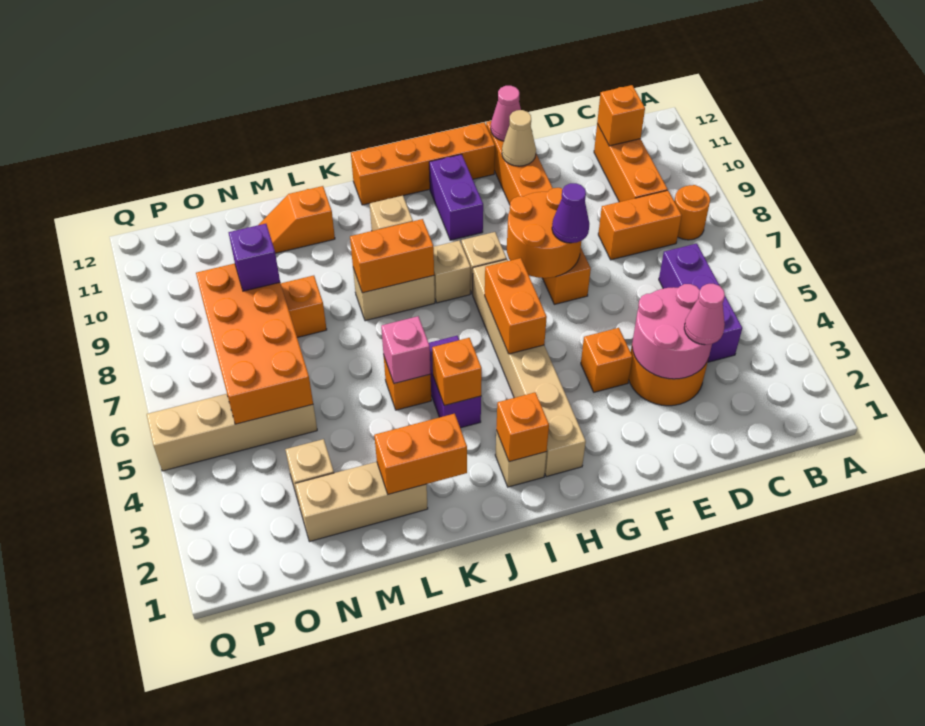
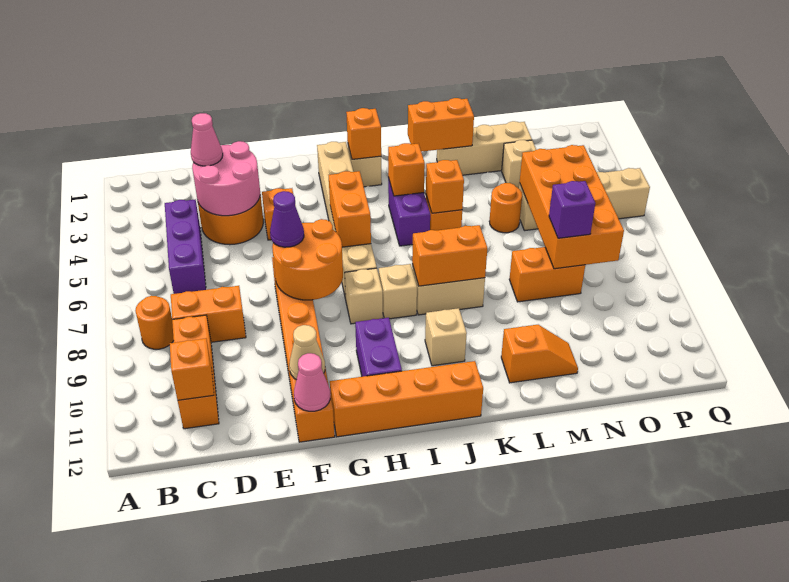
pink brick K5 level 2 -> orange brick K5 level 2
none -> orange round brick M5 level 1

